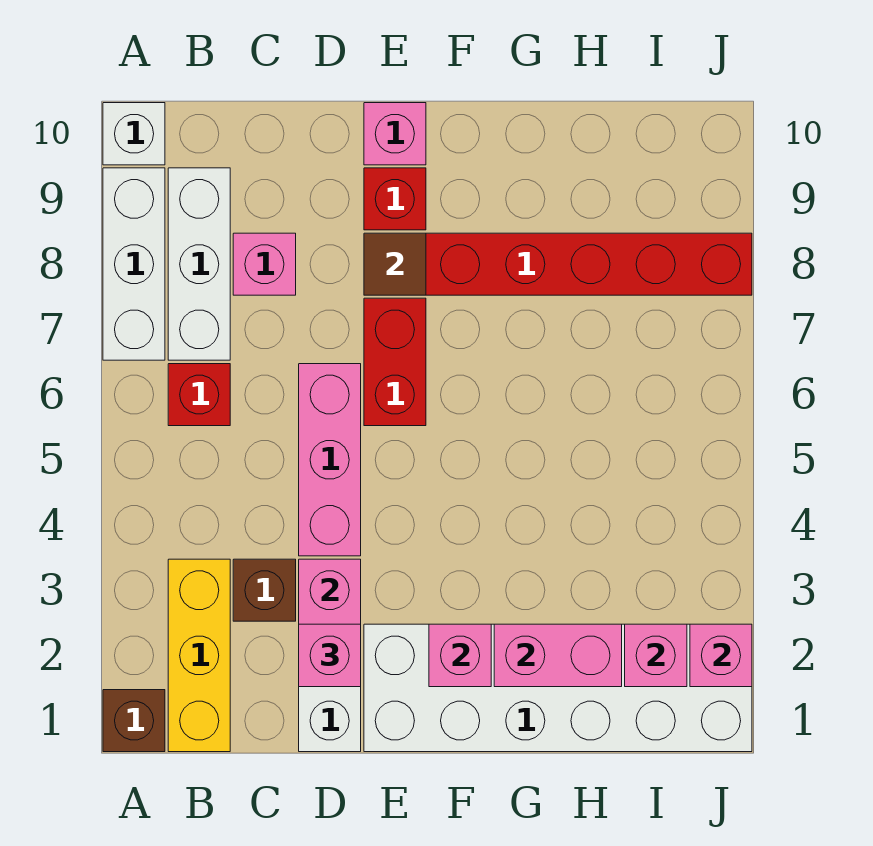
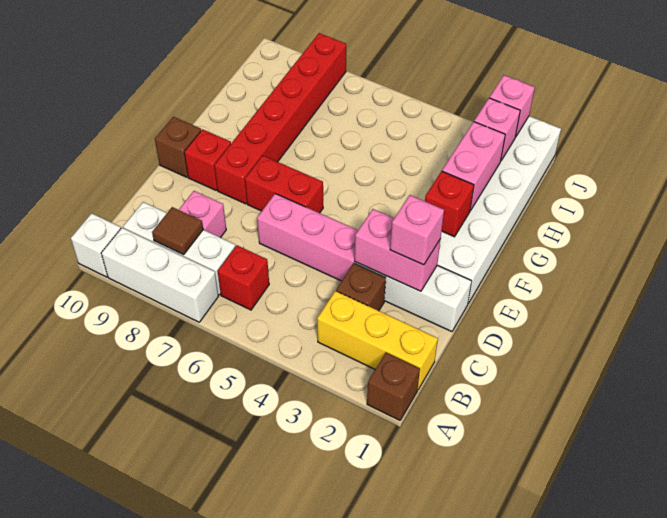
brown tile E8 level 2 -> brown tile B8 level 2
pink brick E10 level 1 -> brown brick E10 level 1
pink brick F2 level 2 -> red brick F2 level 2

